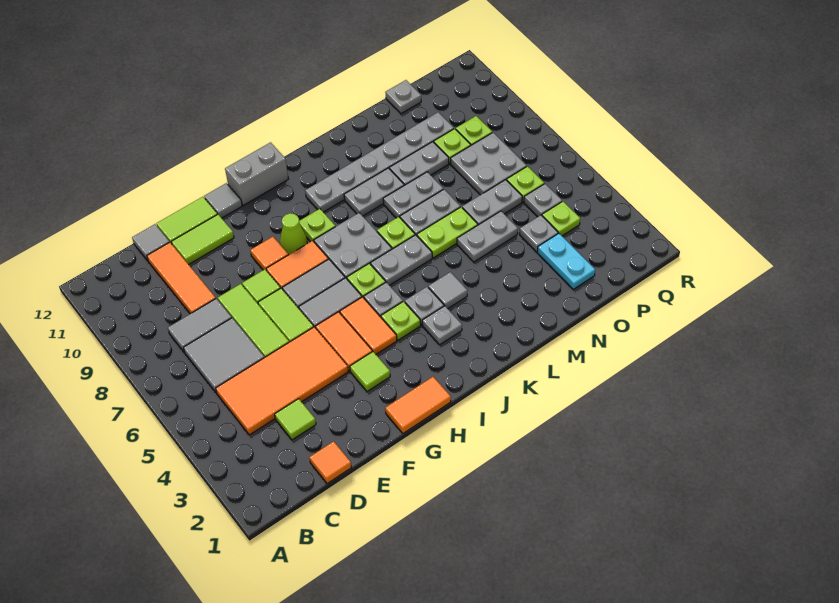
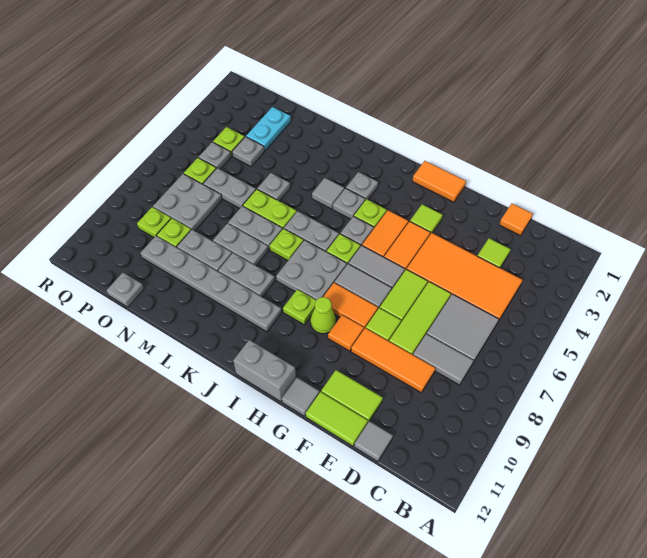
orange tile D9:D11 level 1 -> orange tile D9:F9 level 1
grey plate M5:N5 level 1 -> grey plate M5 level 1

